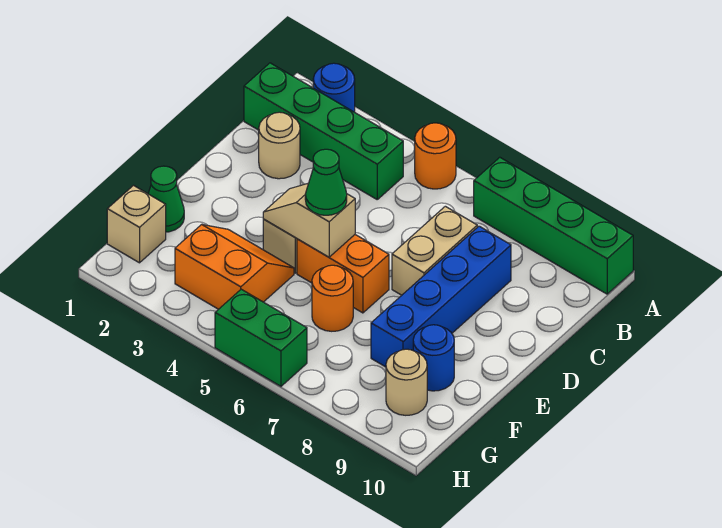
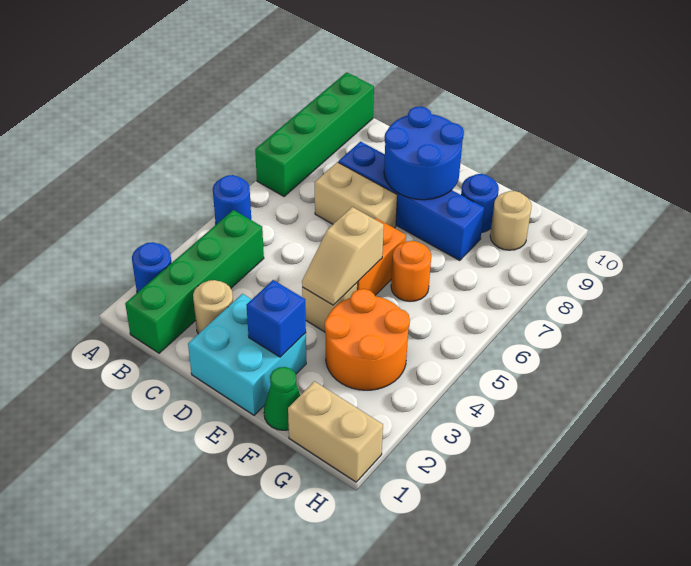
orange round brick A5 level 1 -> blue round brick A5 level 1
none -> cyan brick D1:E2 level 1
none -> blue round brick D8:E9 level 2
none -> blue brick E2 level 2
green cone E5 level 3 -> none
orange slope F3:G4 level 1 top G -> orange round brick F3:G4 level 1
tan brick G1 level 1 -> tan brick G1:H1 level 1
green brick H5:H6 level 1 -> none

